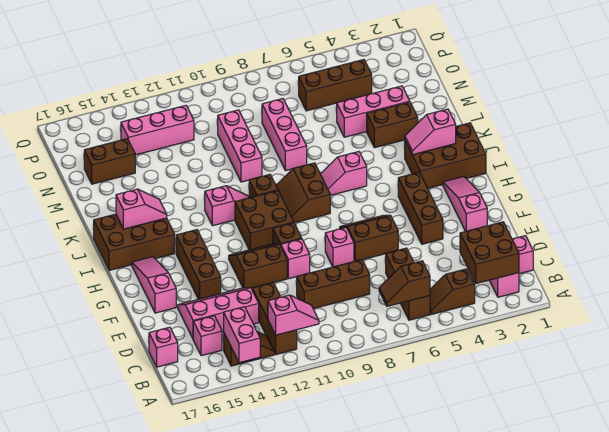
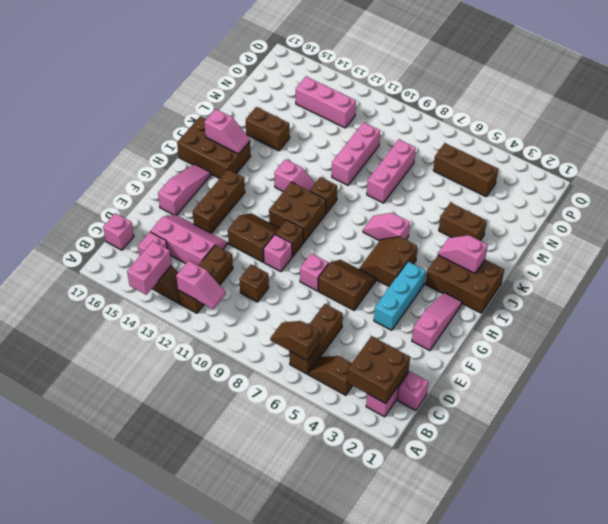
brown brick D8:D10 level 1 -> brown brick D10 level 1
brown brick F4:H4 level 1 -> cyan brick F4:H4 level 1
brown slope I8:J9 level 1 top 8 -> brown slope H5:I6 level 1 top 5
pink brick M3:M5 level 1 -> none
brown brick N15:N16 level 1 -> brown brick L14:L15 level 1

